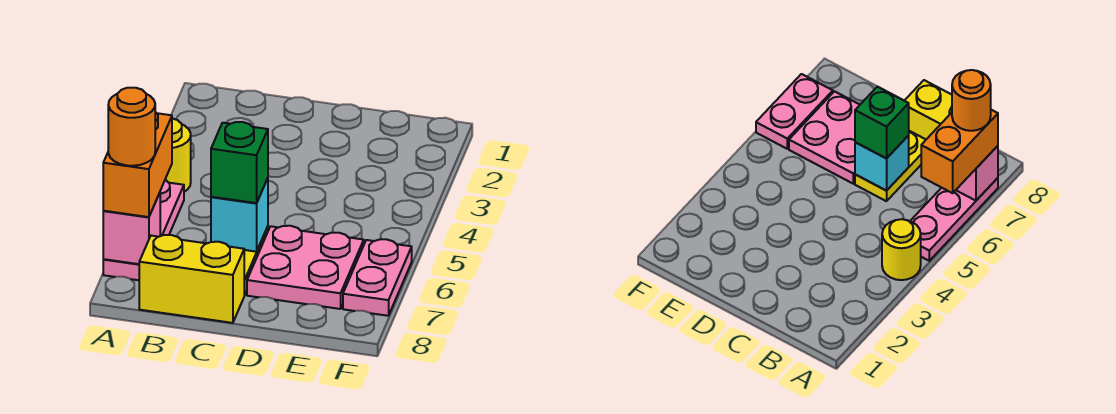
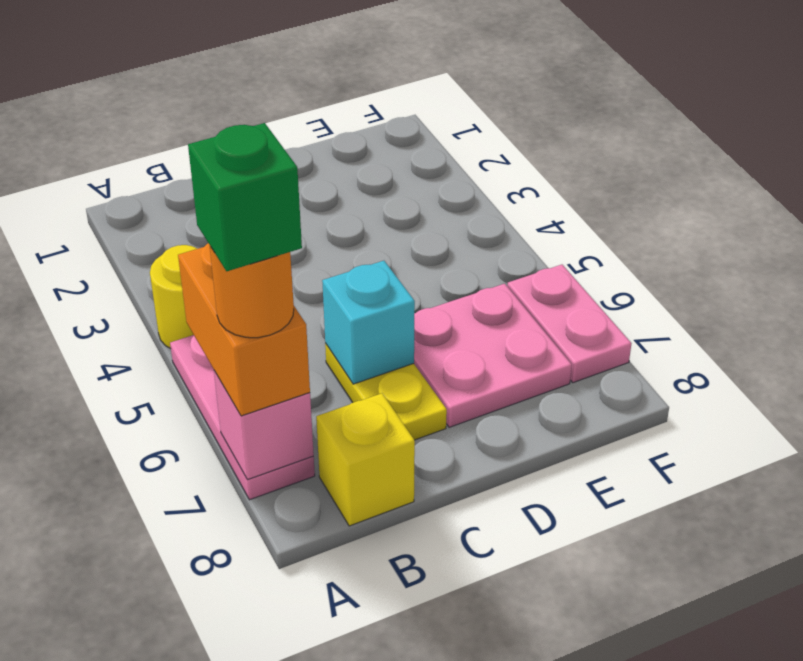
yellow brick B8:C8 level 1 -> yellow brick B8 level 1
green brick C6 level 3 -> green brick A7 level 5

